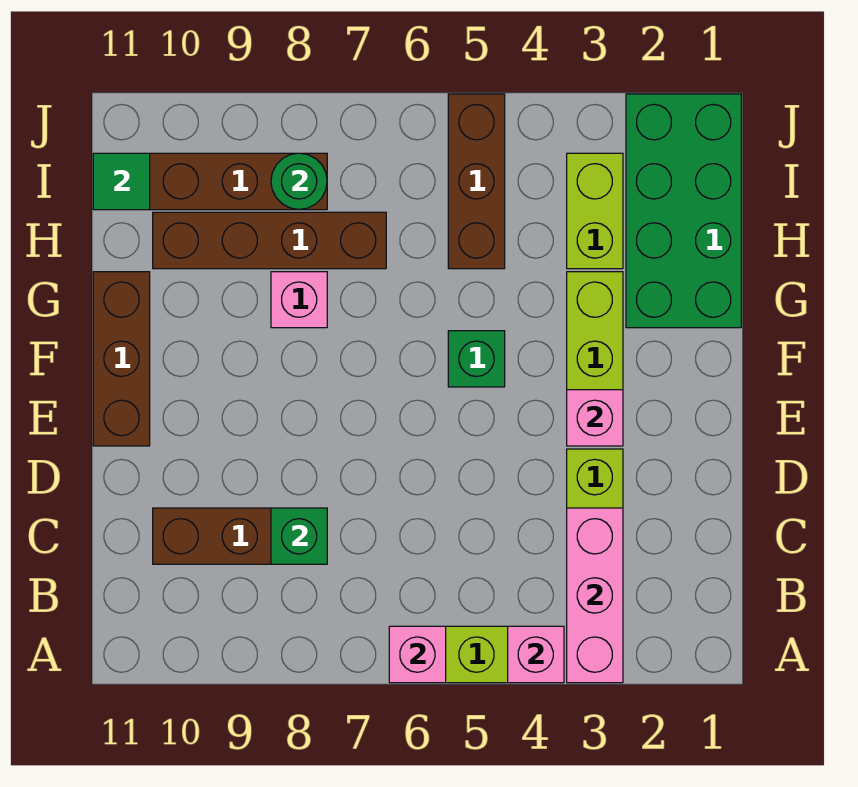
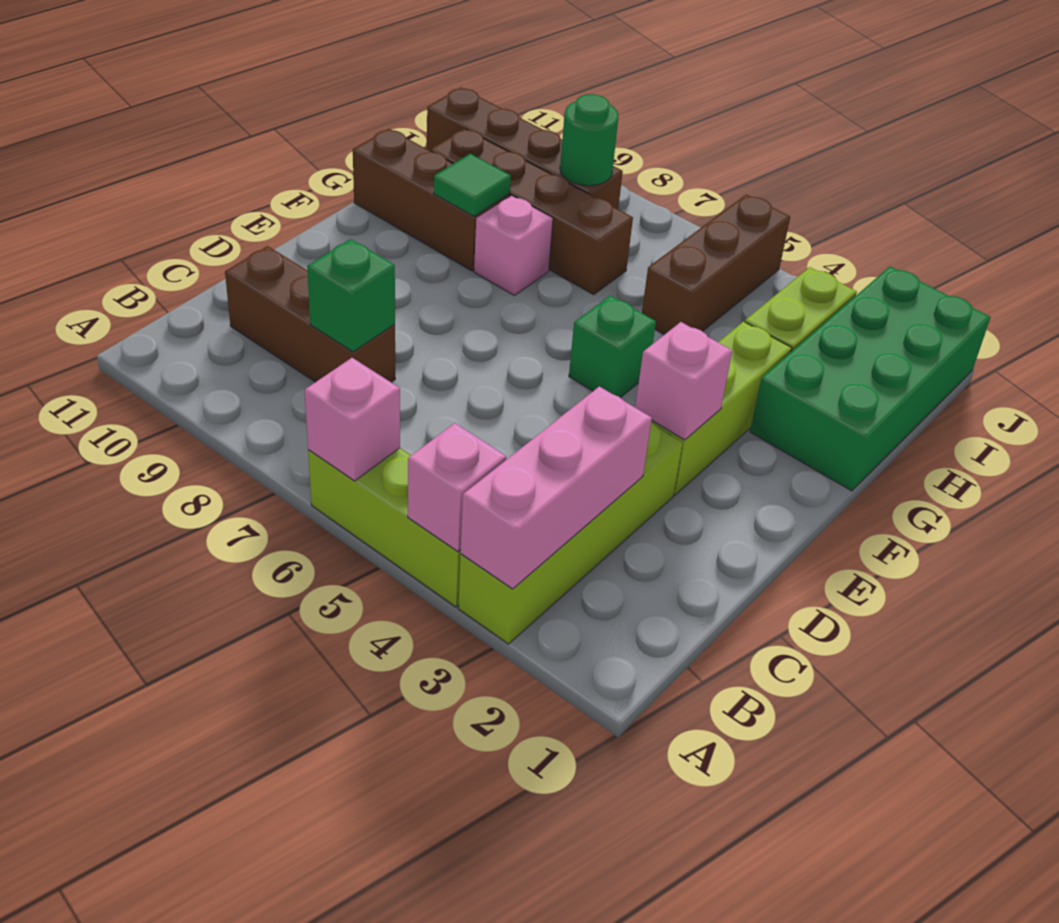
brown brick E11:G11 level 1 -> brown brick G9:G11 level 1
green tile I11 level 2 -> green tile G9 level 2

